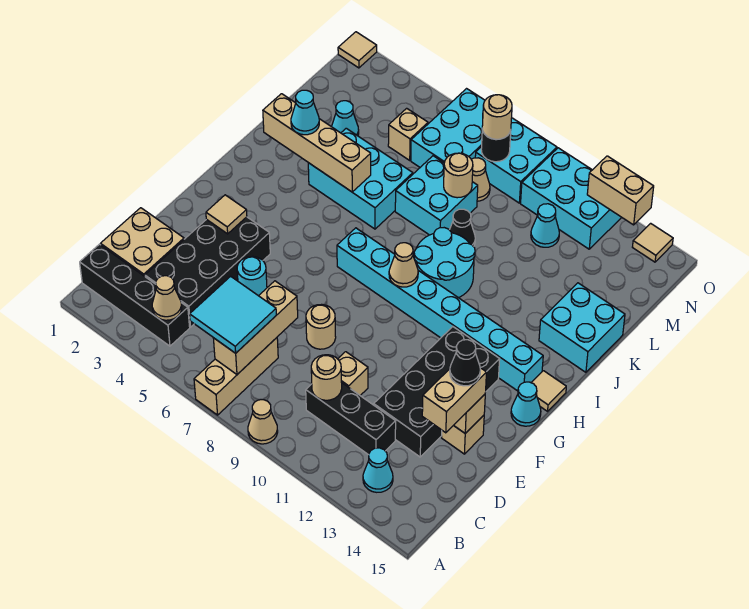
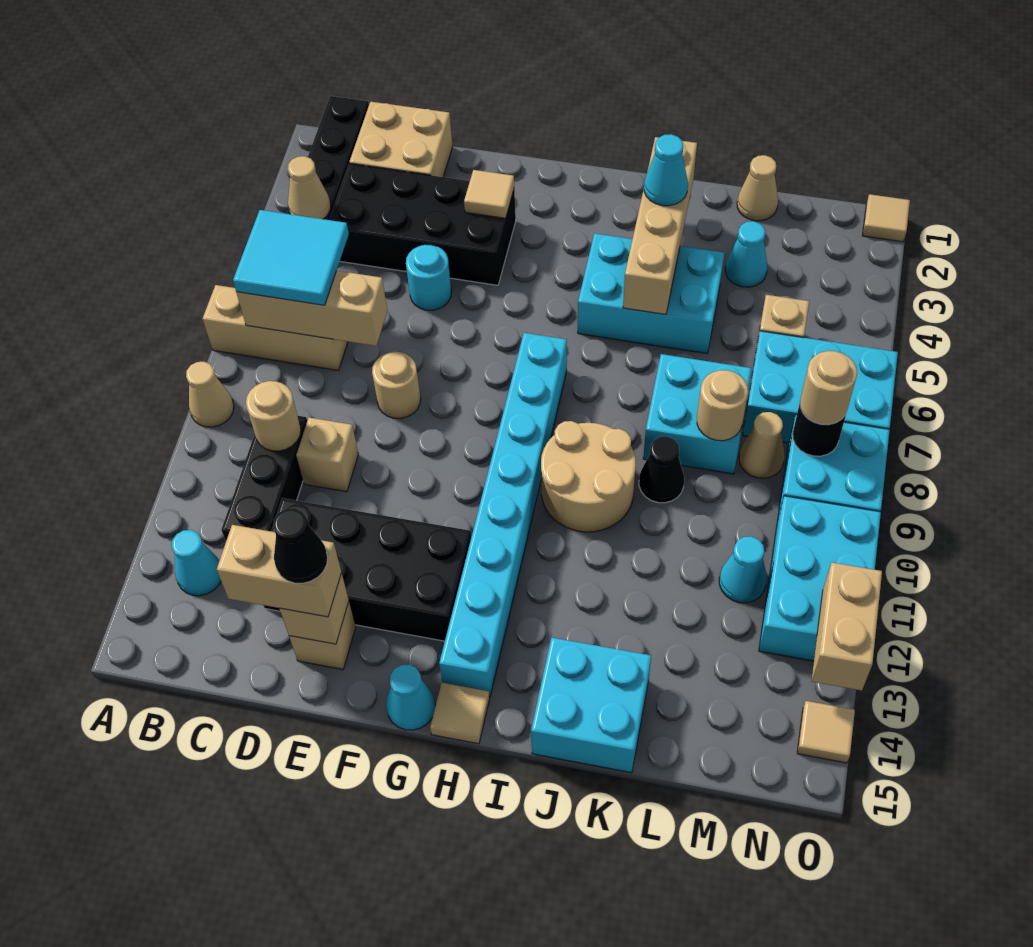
tan cone H9 level 2 -> tan cone L1 level 1
cyan round brick I9:J10 level 1 -> tan round brick I9:J10 level 1
cyan brick J4:K6 level 1 -> cyan brick I4:K5 level 1

